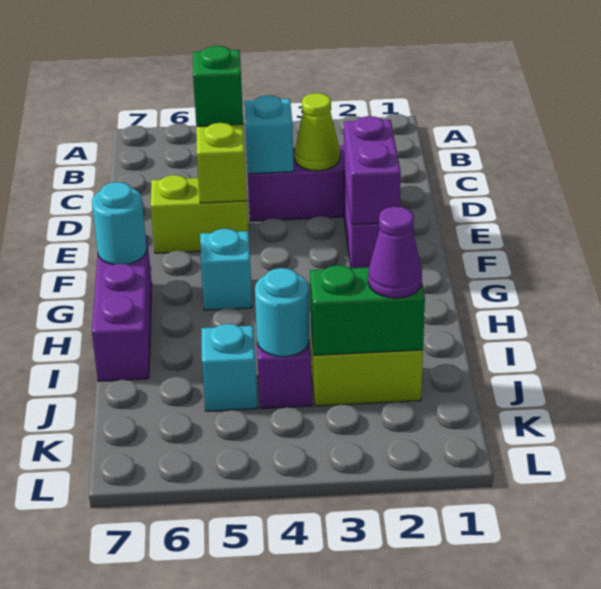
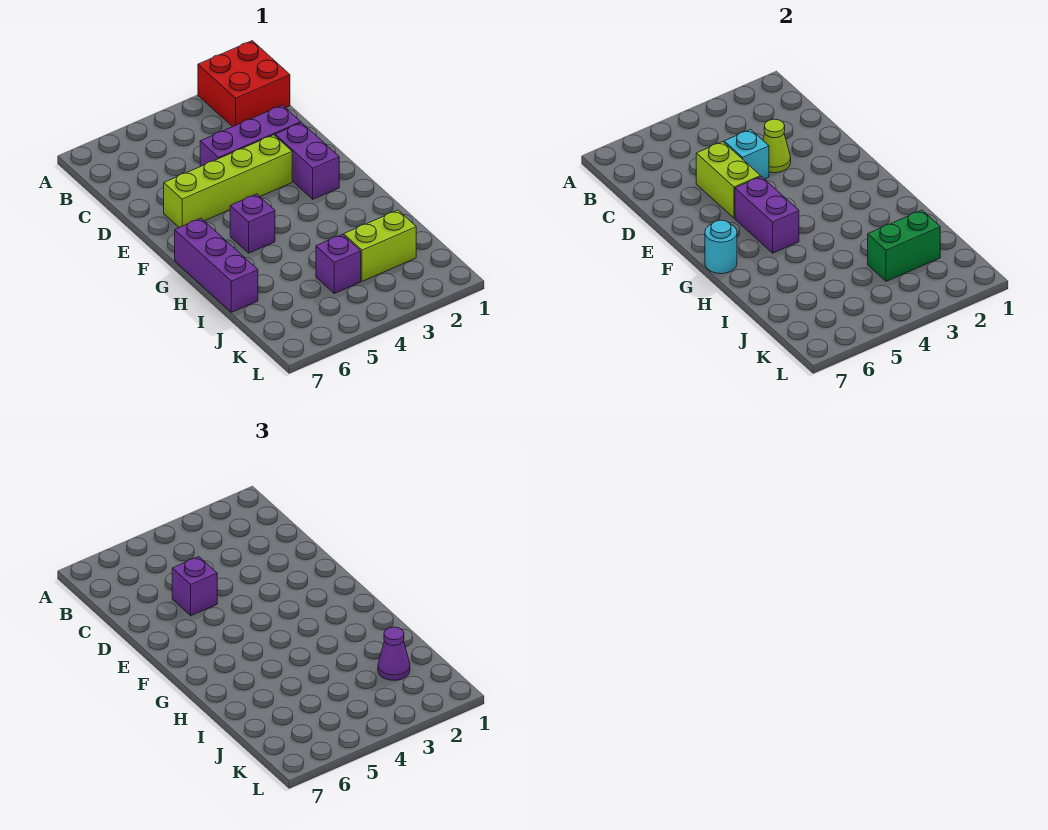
none -> red brick A1:B2 level 1
green brick D5 level 3 -> purple brick D5 level 3
purple brick E2:F2 level 2 -> purple brick F5:G5 level 2
lime brick E5:E6 level 1 -> lime brick E3:E6 level 1
cyan brick G5 level 1 -> purple brick G5 level 1
cyan round brick J4 level 2 -> none
cyan brick J5 level 1 -> none

